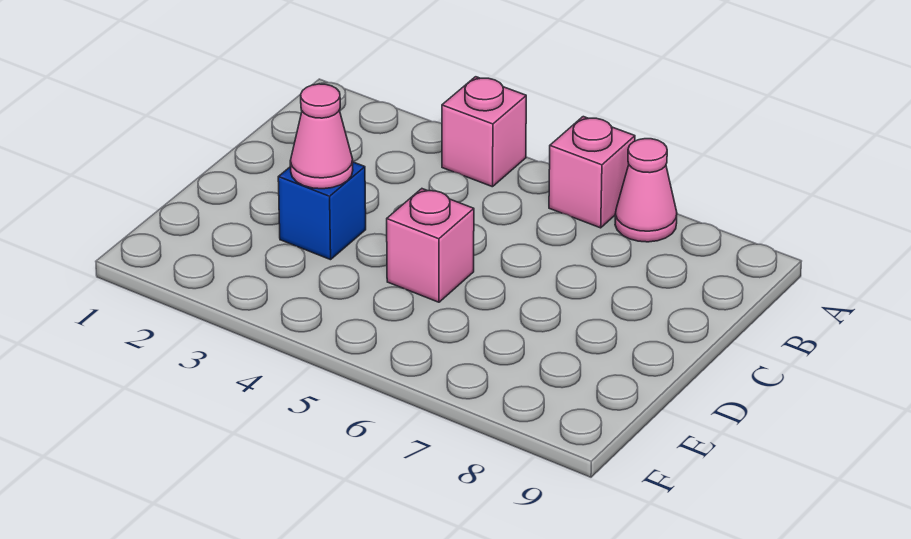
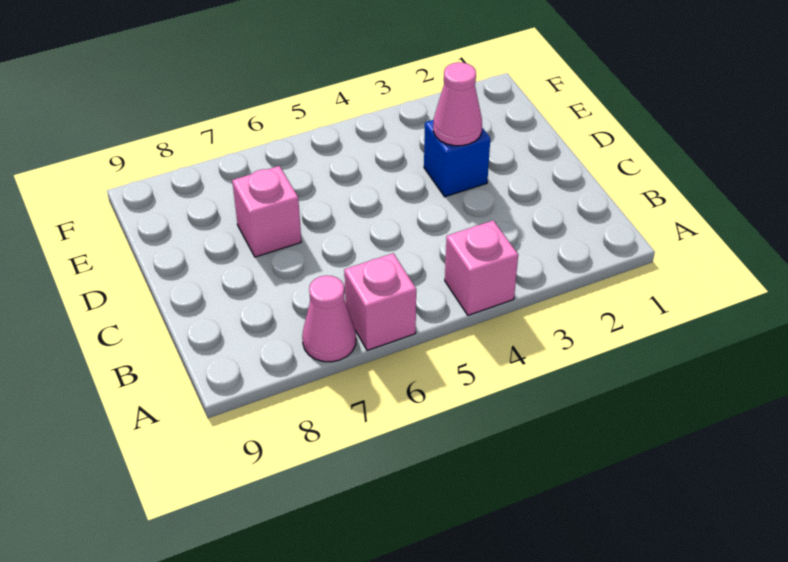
pink brick D5 level 1 -> pink brick D7 level 1

